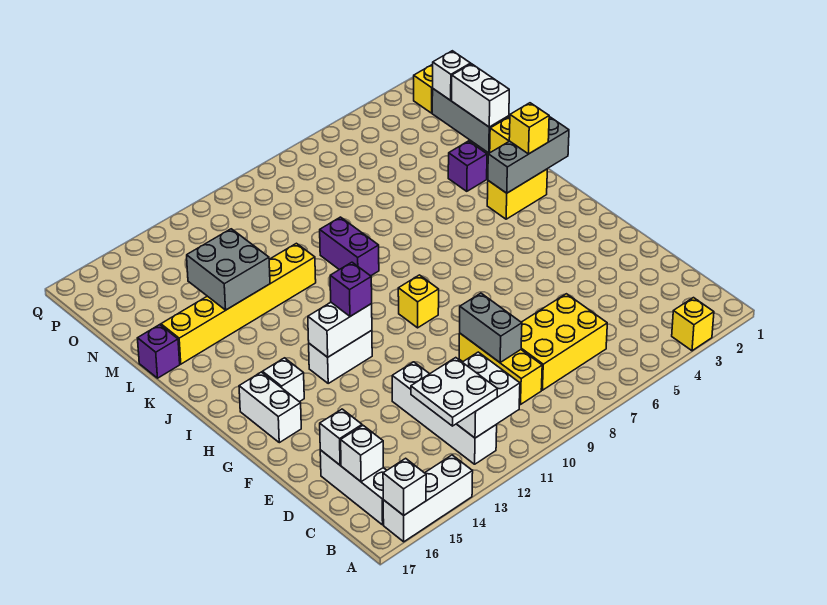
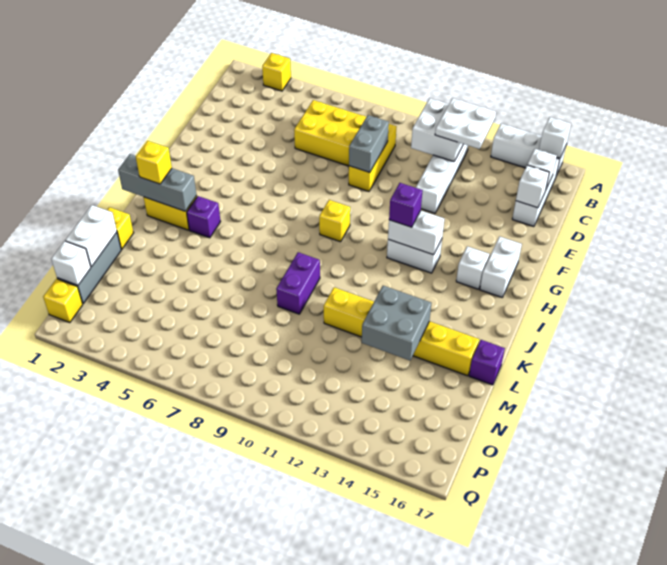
purple brick L3 level 1 -> purple brick J4 level 1

